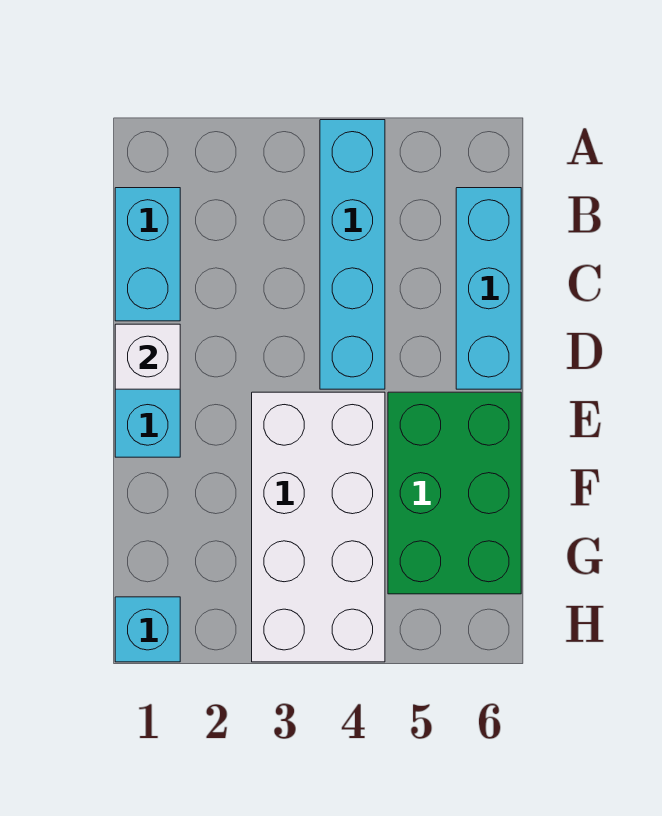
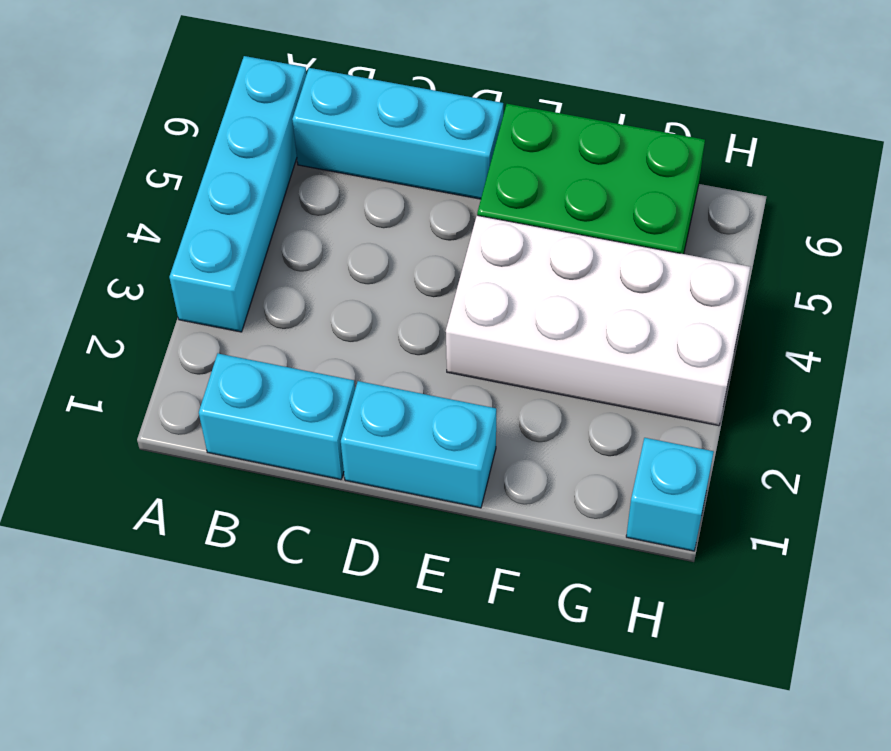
cyan brick A4:D4 level 1 -> cyan brick A3:A6 level 1
white brick D1 level 2 -> none

